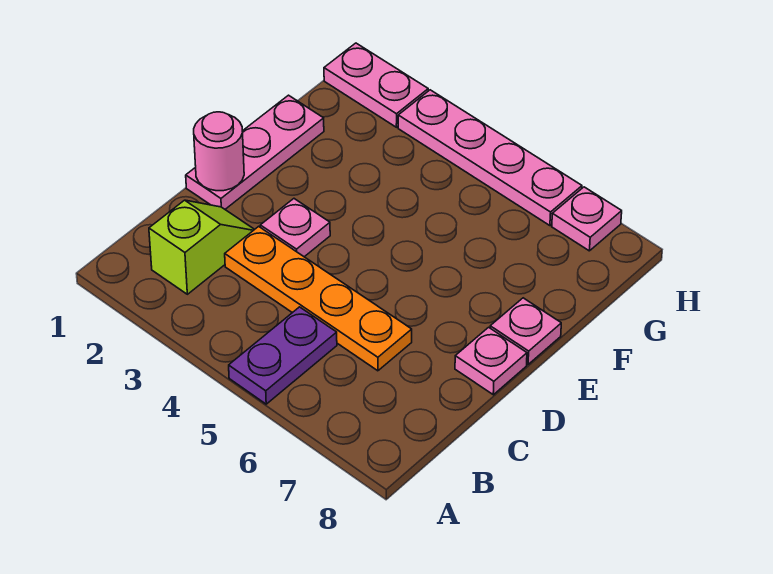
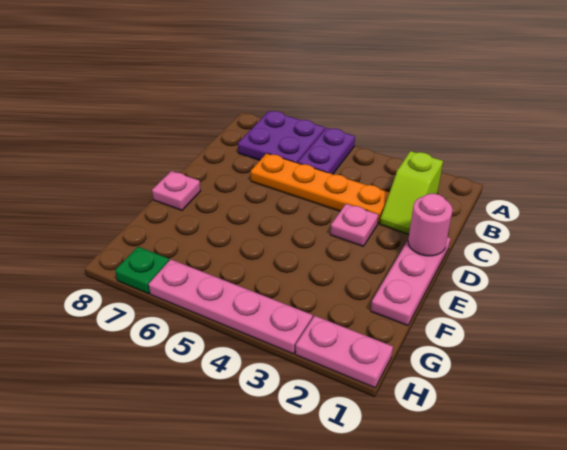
none -> purple plate A6:B7 level 1
pink plate D8 level 1 -> none
pink plate H7 level 1 -> green plate H7 level 1

